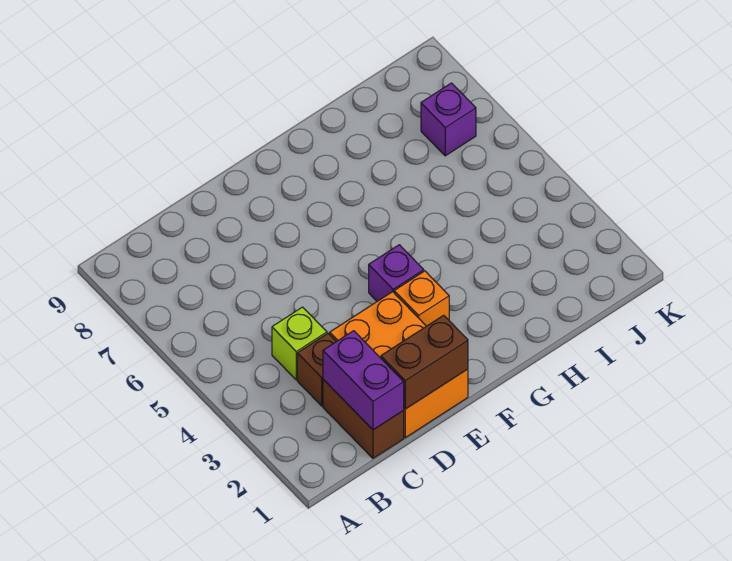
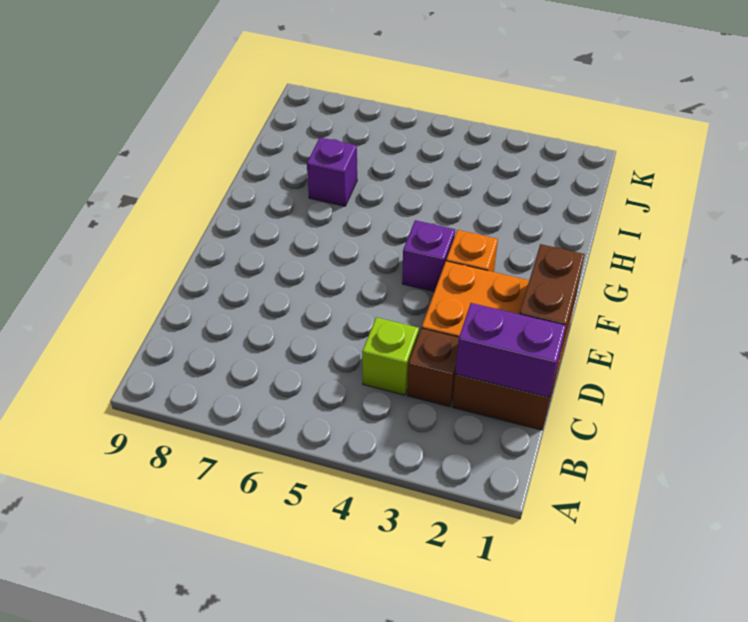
purple brick J7 level 1 -> purple brick H7 level 1

